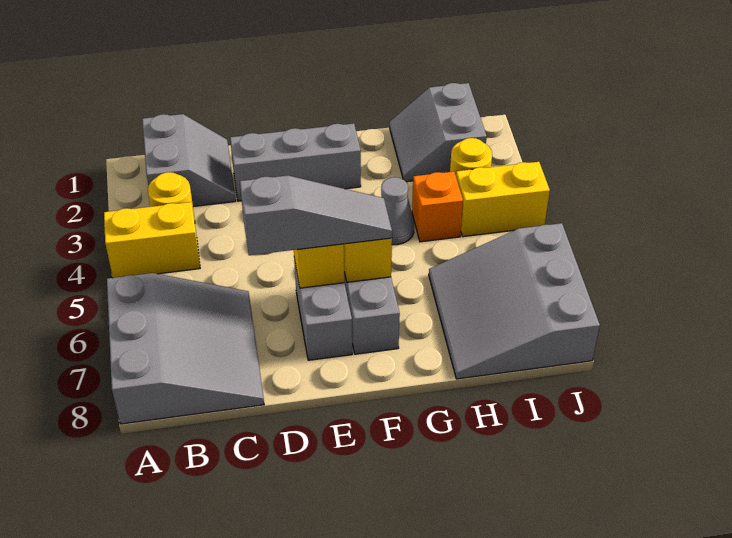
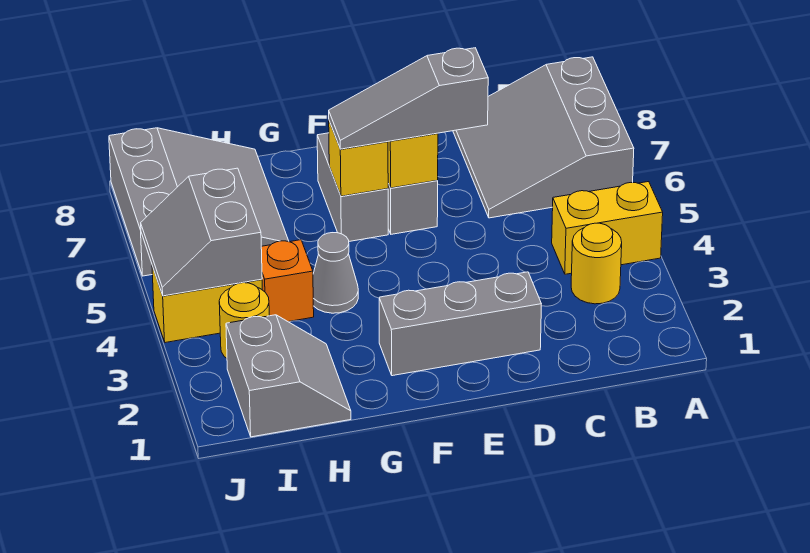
grey slope B1:C2 level 1 top B -> grey slope I4:J5 level 2 top I

